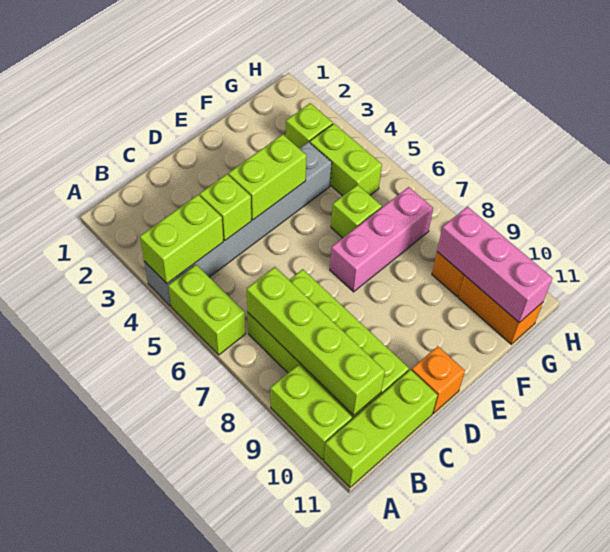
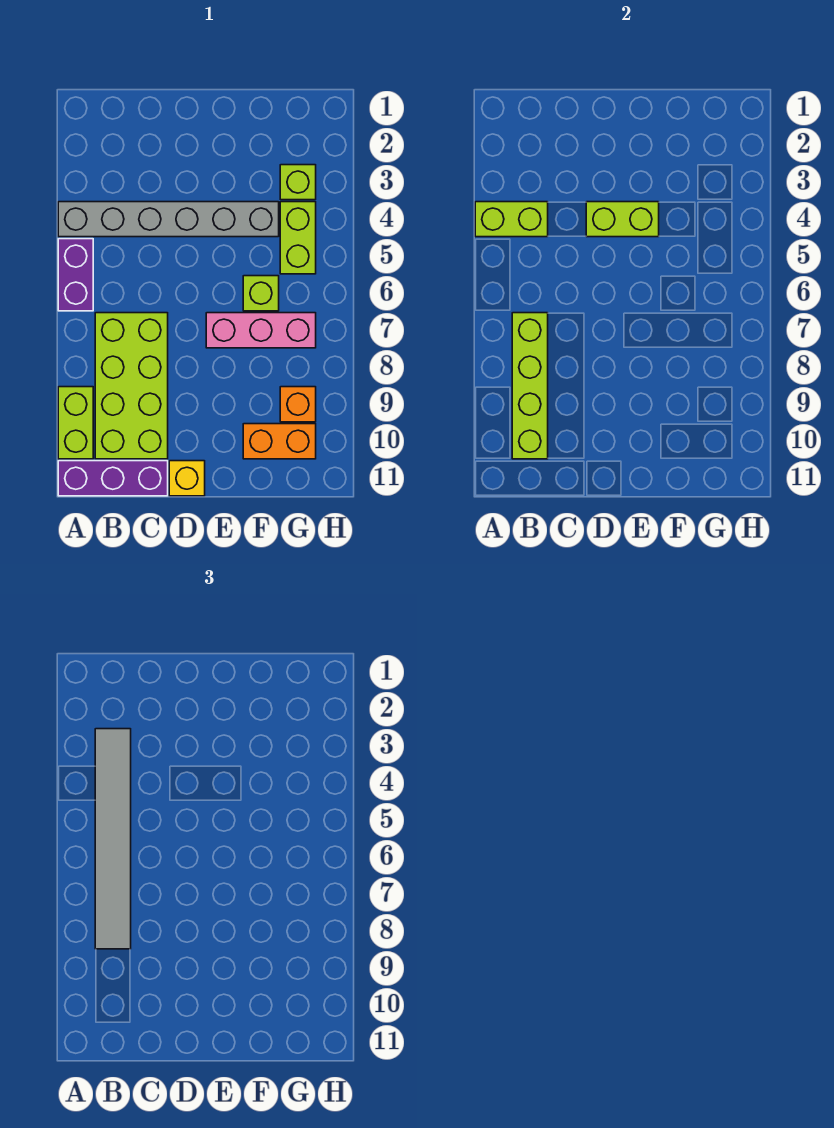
lime brick A5:A6 level 1 -> purple brick A5:A6 level 1
lime brick A11:C11 level 1 -> purple brick A11:C11 level 1
none -> grey tile B3:B8 level 3
lime brick C4 level 2 -> none
orange brick D11 level 1 -> yellow brick D11 level 1
pink brick G9:G11 level 2 -> none
orange brick G10:G11 level 1 -> orange brick F10:G10 level 1

